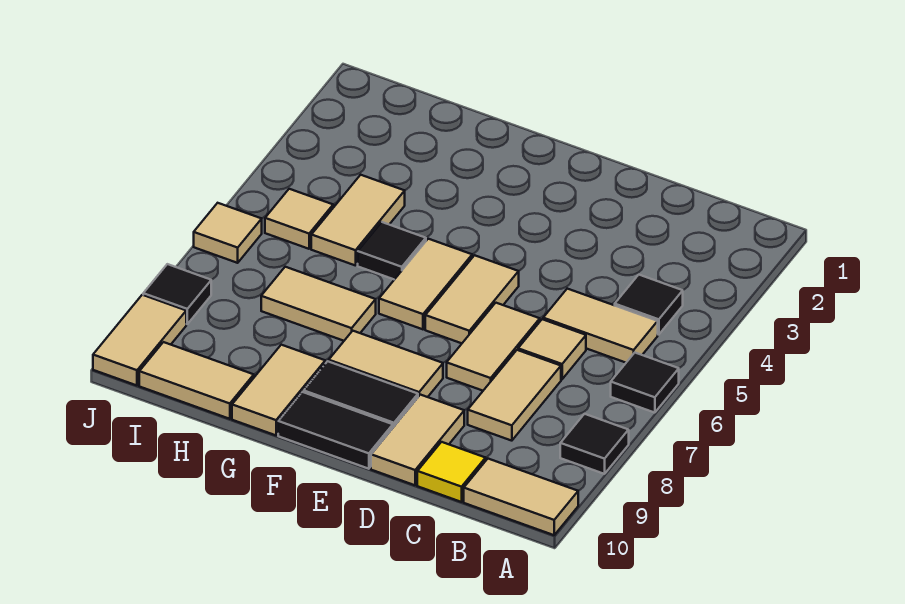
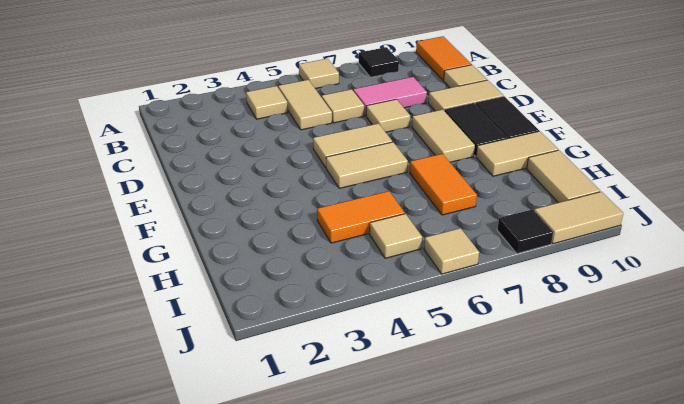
black tile A6 level 1 -> tan tile A6 level 1
tan tile A10:B10 level 1 -> orange tile A10:B10 level 1
black tile B4 level 1 -> tan tile B4 level 1
tan tile C7:C8 level 1 -> pink tile C7:C8 level 1
yellow tile C10 level 1 -> tan tile C10 level 1
tan tile D6:D7 level 1 -> tan tile D7 level 1
black tile G5 level 1 -> none
tan tile G7:H7 level 1 -> orange tile G7:H7 level 1
tan tile H4:H5 level 1 -> orange tile H4:H5 level 1

